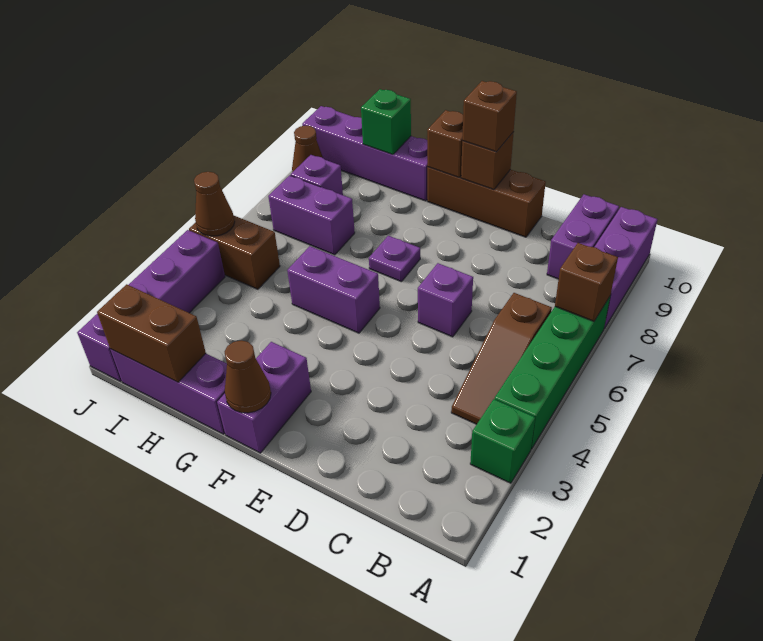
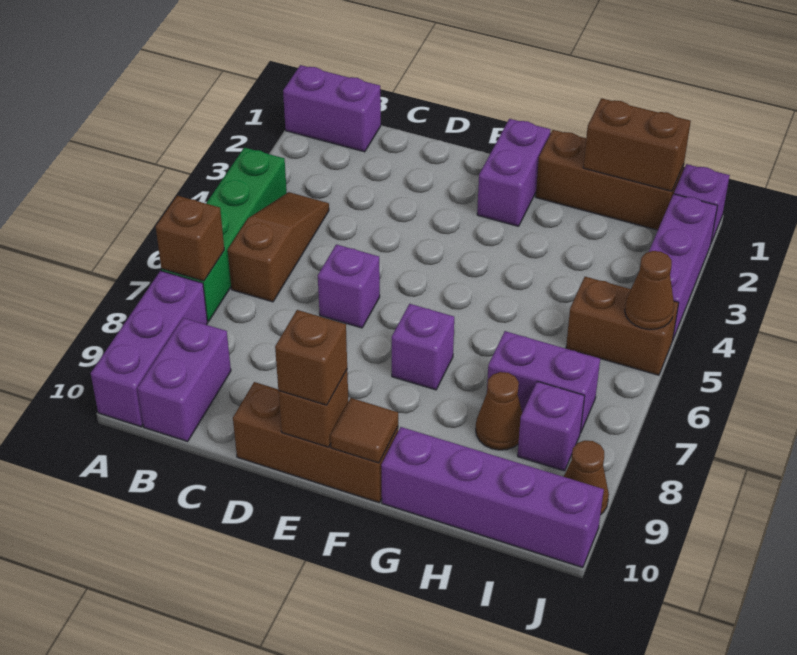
green brick A3 level 1 -> none
brown cone F1 level 2 -> brown cone H8 level 1
purple brick F5:G5 level 1 -> purple brick A1:B1 level 1
purple plate F7 level 1 -> purple brick F7 level 1
brown brick F10 level 2 -> brown tile F10 level 2
purple brick G1:I1 level 1 -> brown brick G1:I1 level 1
green brick H10 level 2 -> none

